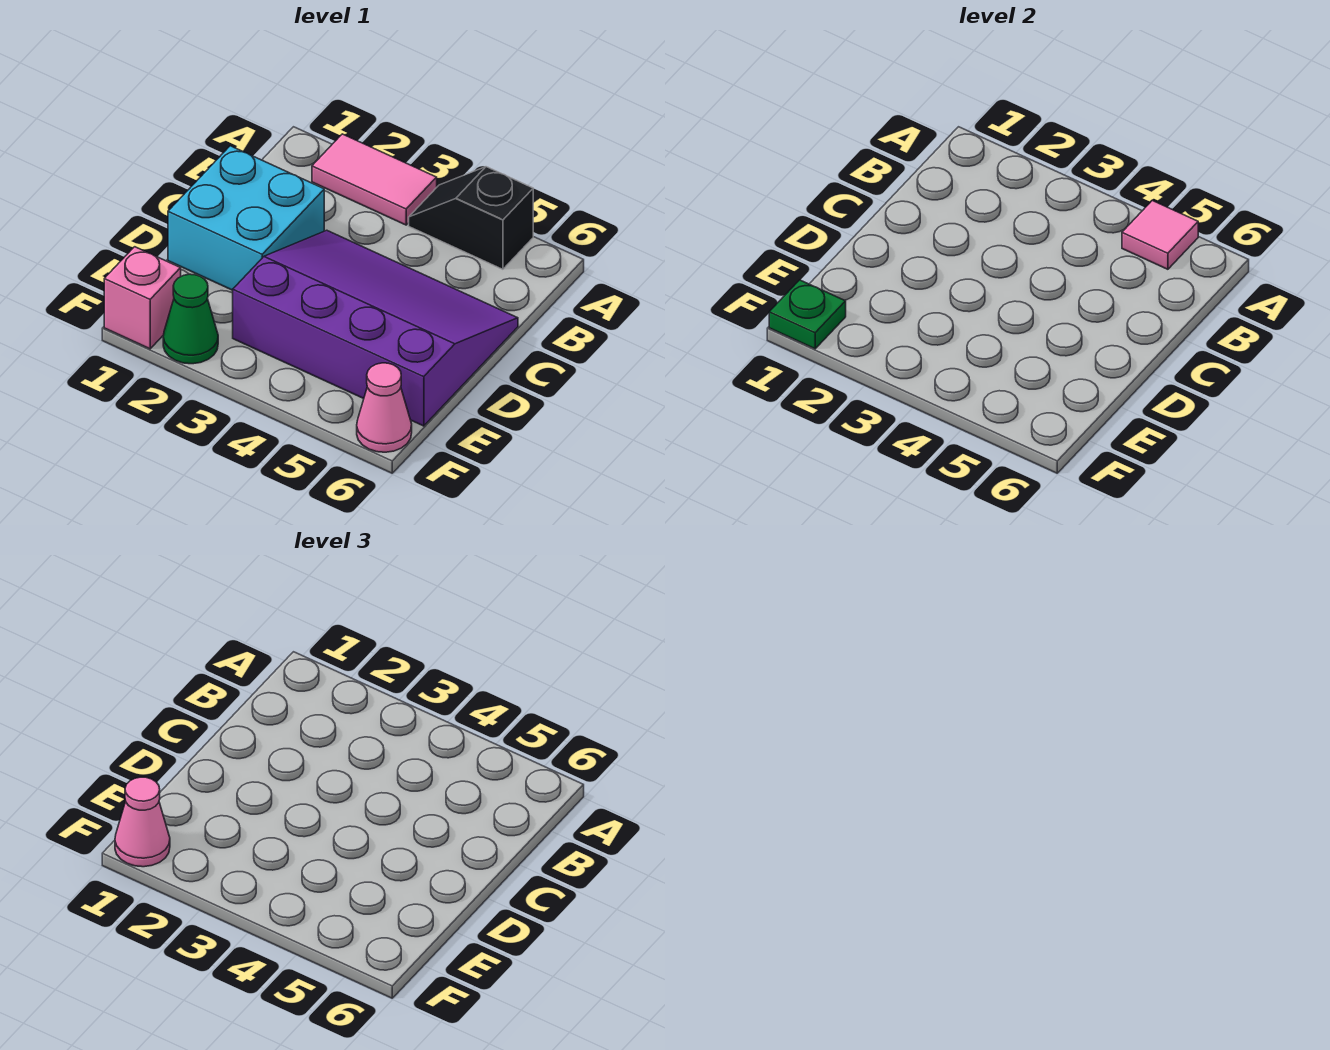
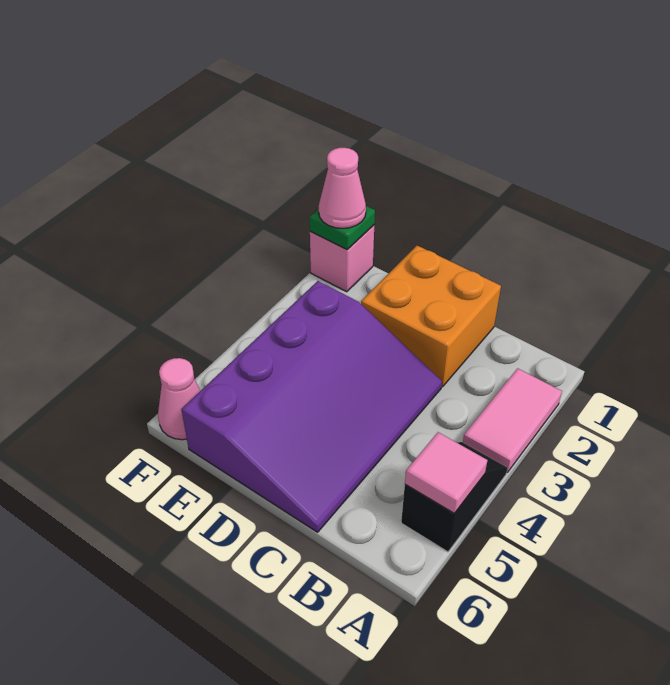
cyan brick C1:D2 level 1 -> orange brick C1:D2 level 1
green cone F2 level 1 -> none

